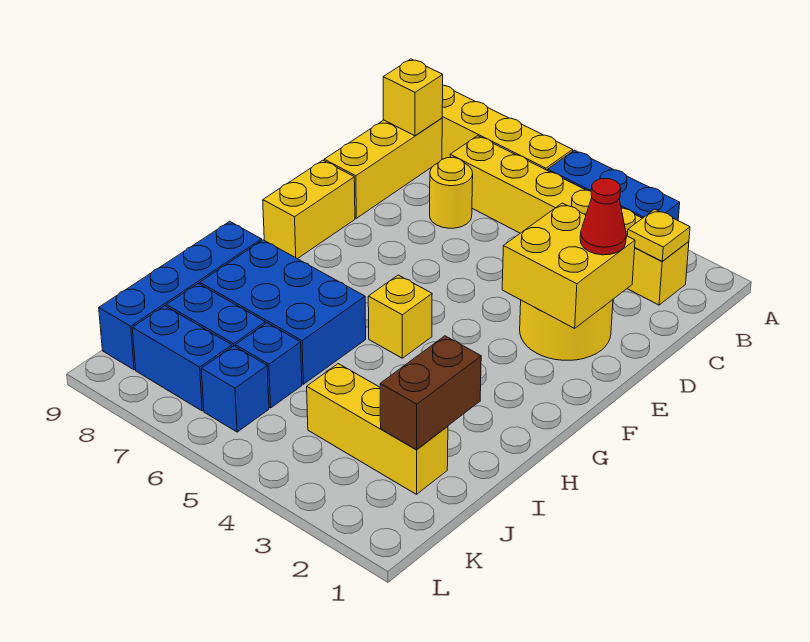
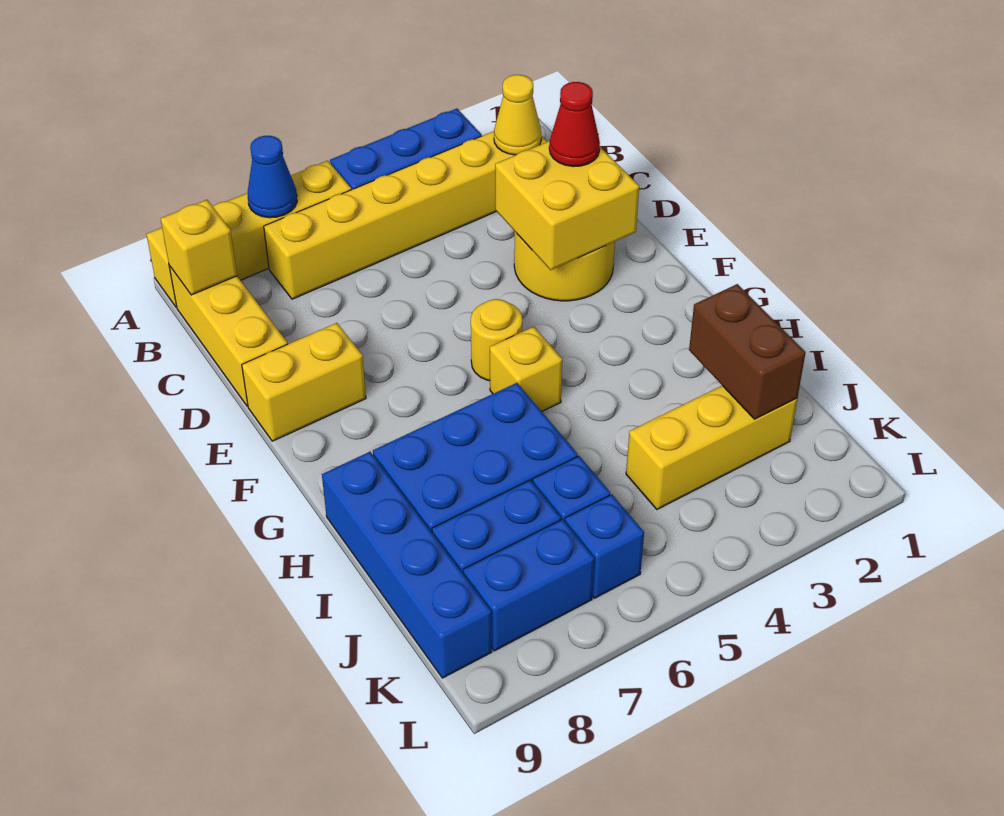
none -> blue cone A7 level 2
yellow plate B2 level 2 -> yellow cone B2 level 2
yellow round brick C7 level 1 -> yellow round brick F5 level 1
yellow brick E9:F9 level 1 -> yellow brick E8:E9 level 1

